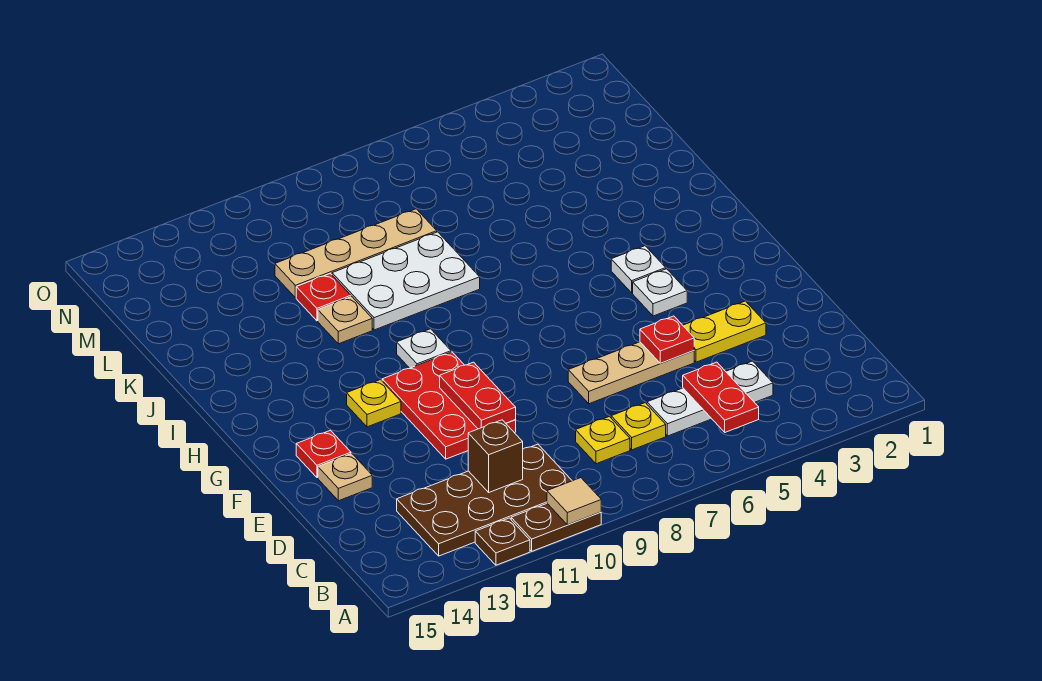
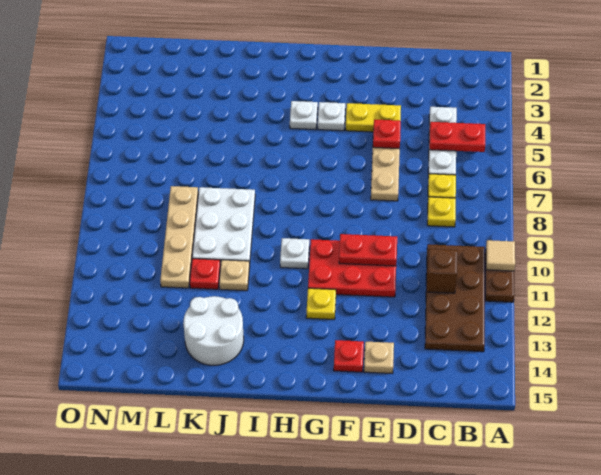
brown plate A12 level 1 -> none
yellow plate E3:E4 level 1 -> yellow plate E4:F4 level 1
none -> white round brick J13:K14 level 1

